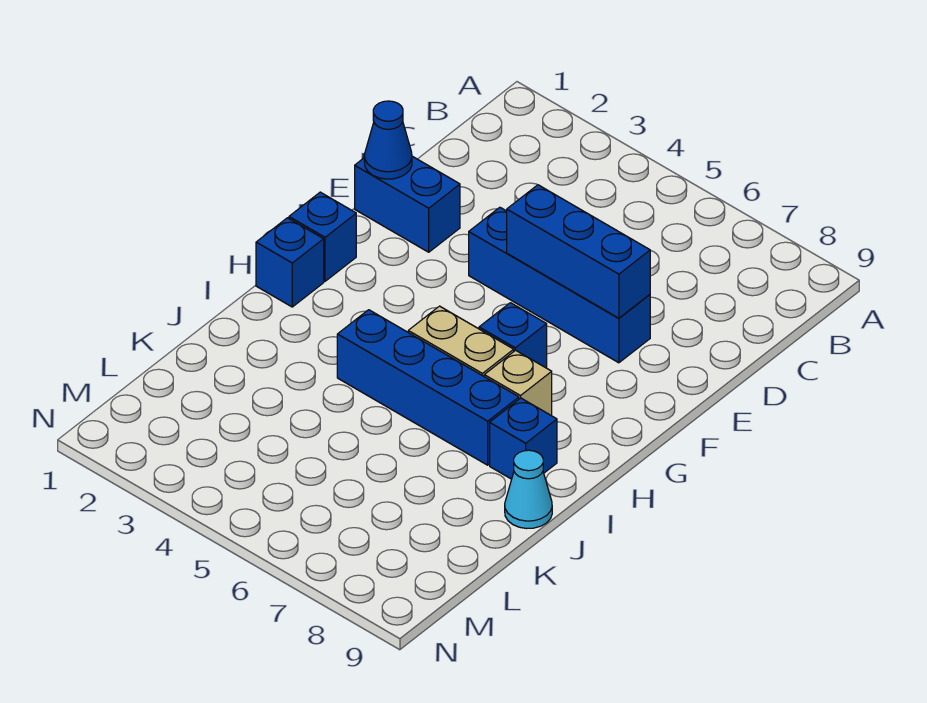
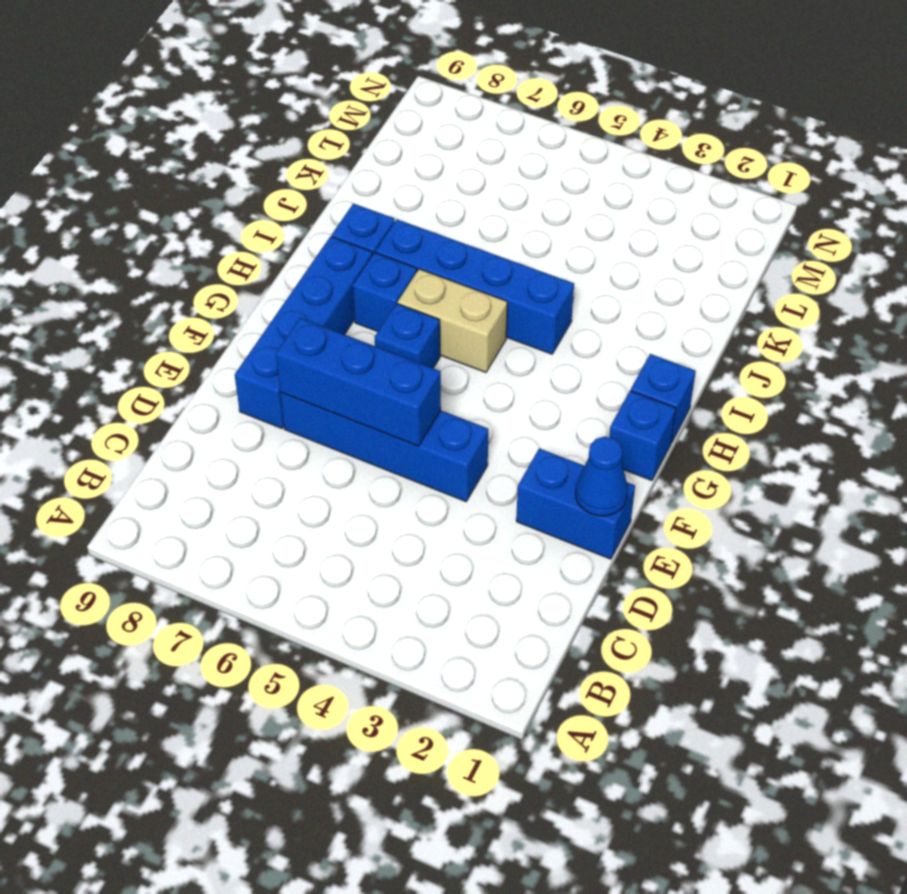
none -> blue brick E8:H8 level 1
tan brick H7 level 1 -> blue brick H7 level 1
cyan cone J9 level 1 -> none

